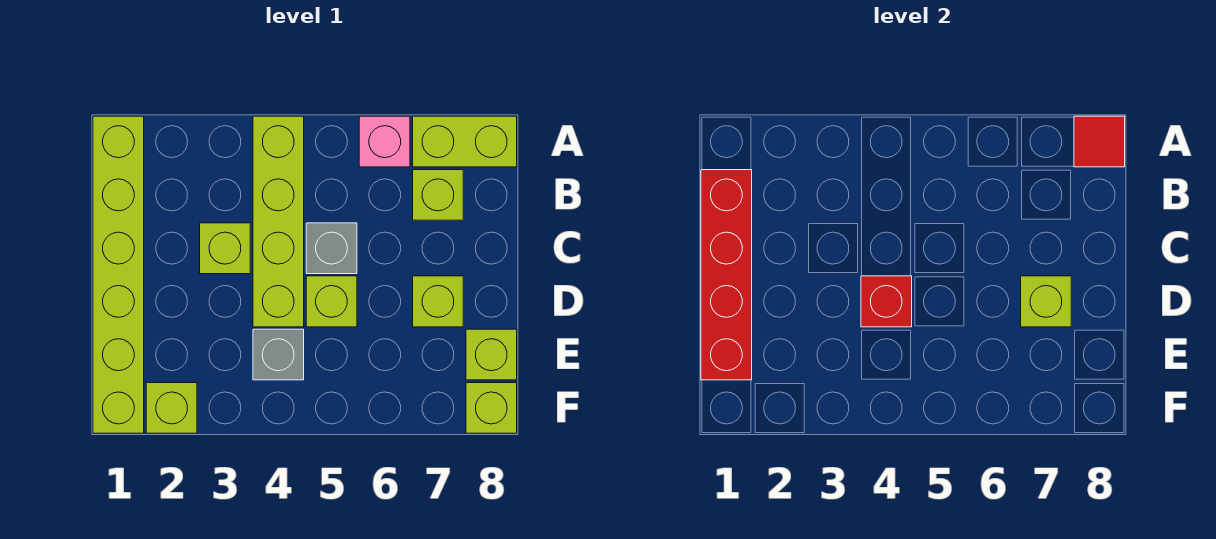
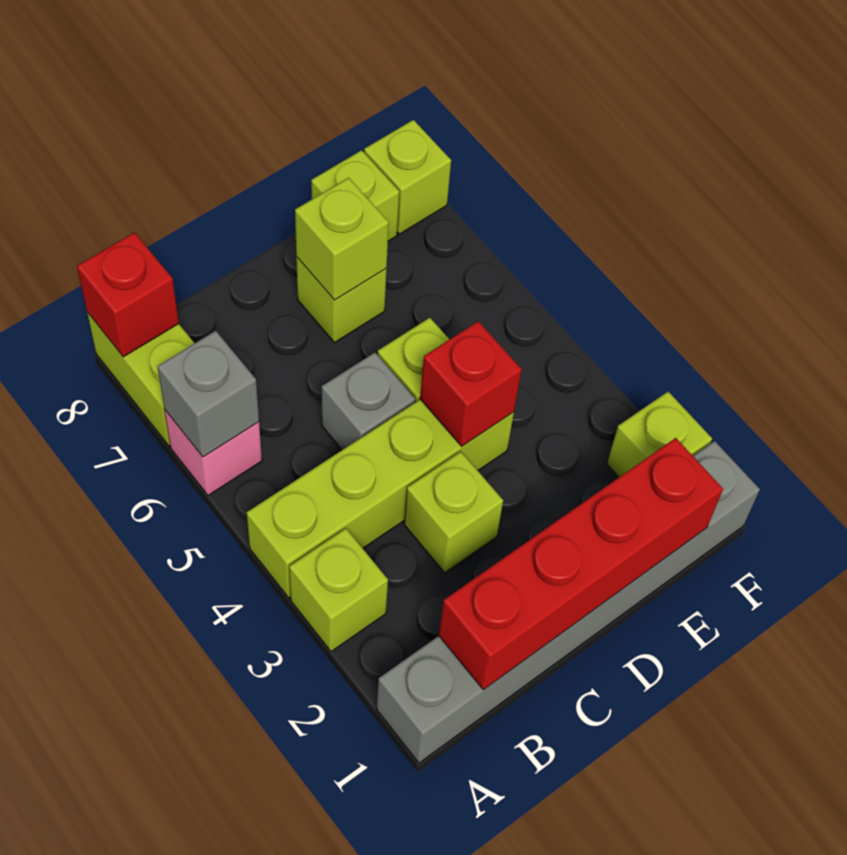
lime brick A1:F1 level 1 -> grey brick A1:F1 level 1
red tile A8 level 2 -> red brick A8 level 2
lime brick B7 level 1 -> lime brick A3 level 1
grey brick E4 level 1 -> grey brick A6 level 2

